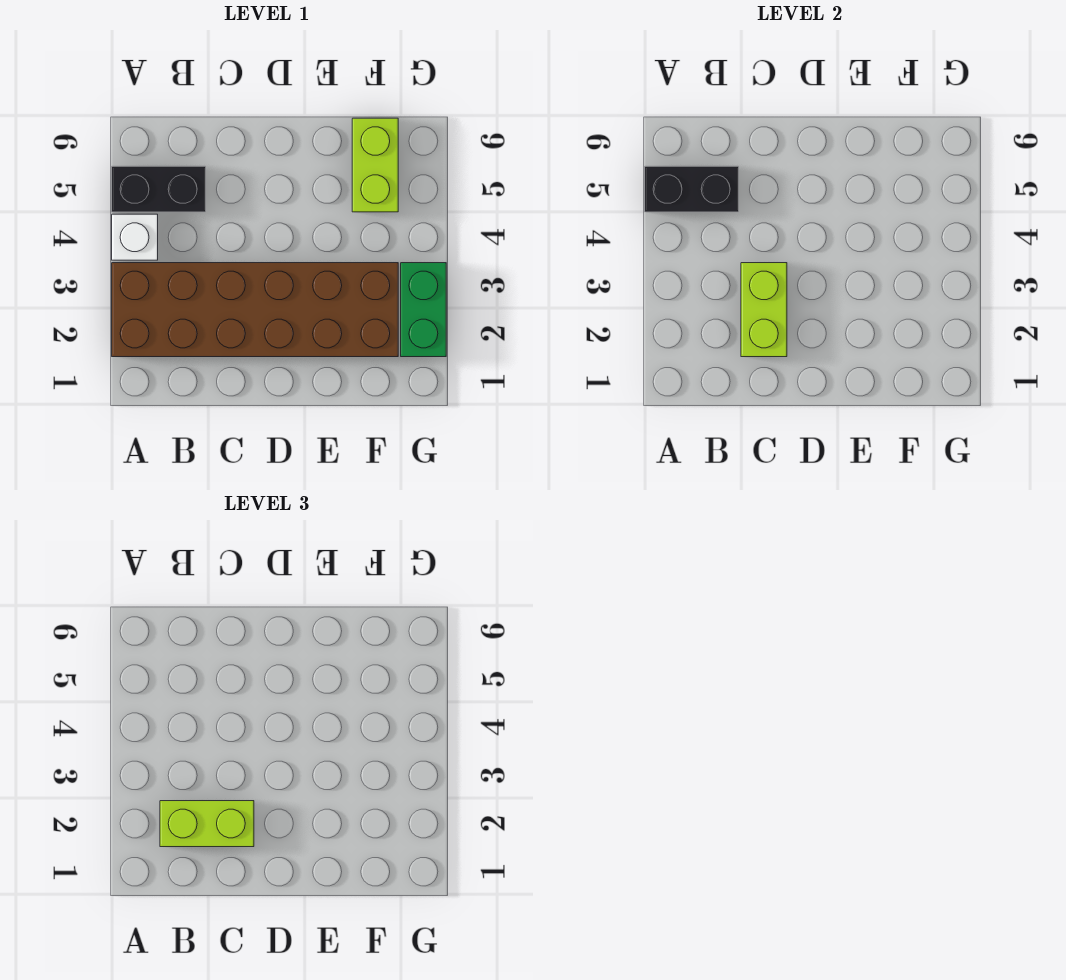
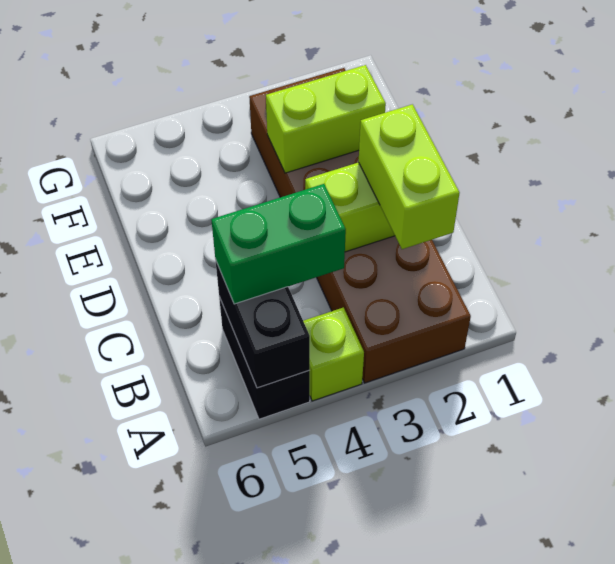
white brick A4 level 1 -> lime brick A4 level 1
lime brick F5:F6 level 1 -> lime brick E2:E3 level 2
green brick G2:G3 level 1 -> green brick B4:B5 level 3

